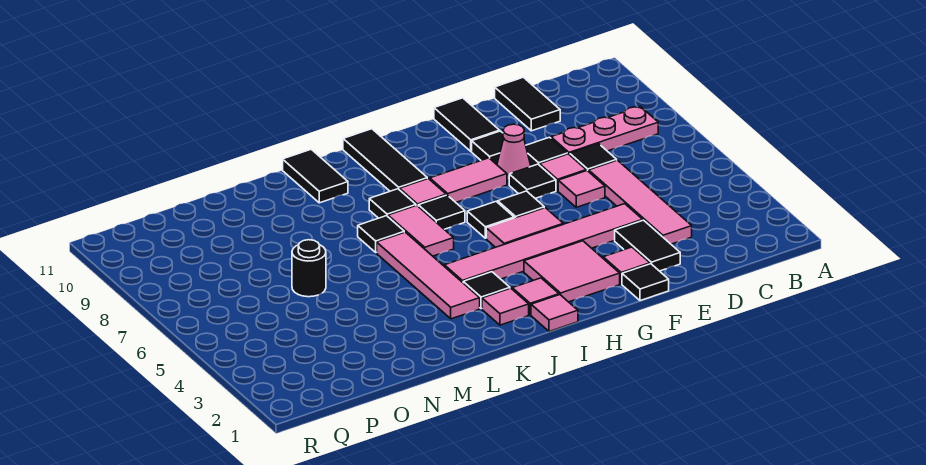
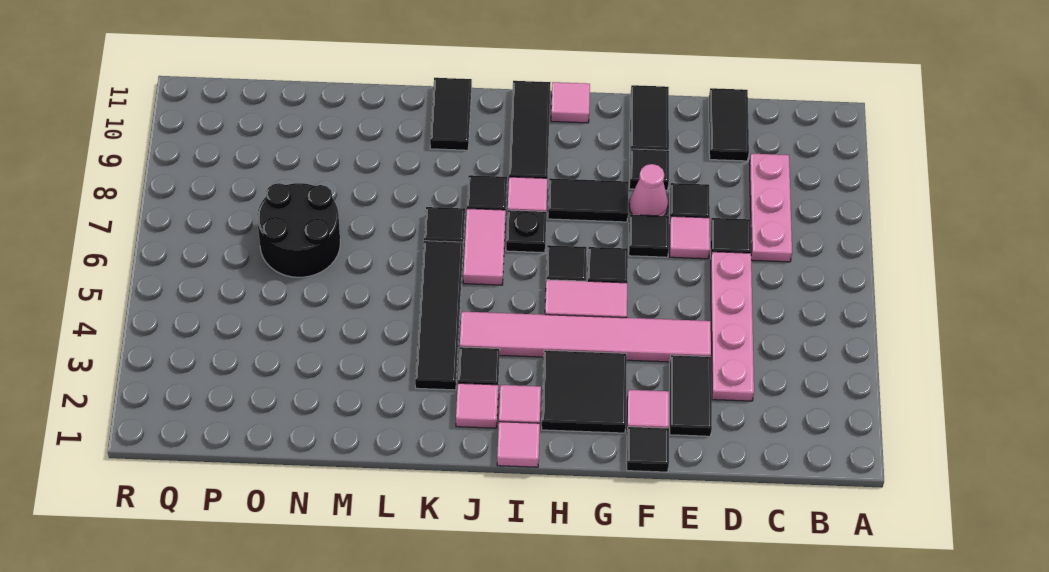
pink plate B8:D8 level 1 -> pink plate C7:C9 level 1
pink tile D3:D6 level 1 -> pink plate D3:D6 level 1
pink tile E6 level 1 -> pink tile H11 level 1
pink tile G2:H3 level 1 -> black tile G2:H3 level 1
pink tile G8:H8 level 1 -> black tile G8:H8 level 1
black tile I7 level 1 -> black plate I7 level 1
pink tile K3:K6 level 1 -> black tile K3:K6 level 1
black round brick N6 level 1 -> black round brick N6:O7 level 1

